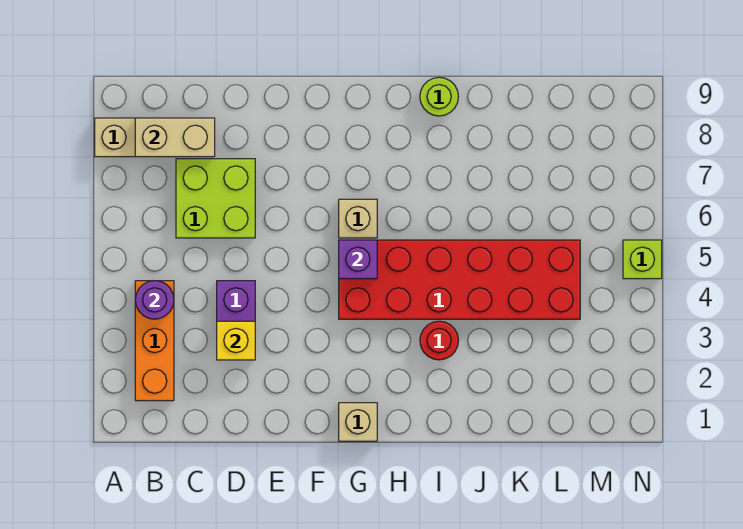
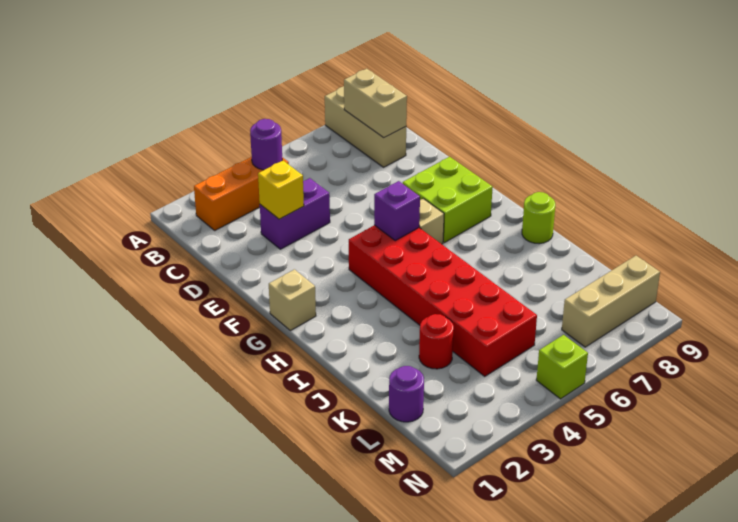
lime brick C6:D7 level 1 -> lime brick F7:G8 level 1
red round brick I3 level 1 -> red round brick K3 level 1
none -> purple round brick L1 level 1
none -> tan brick M7:M9 level 1

